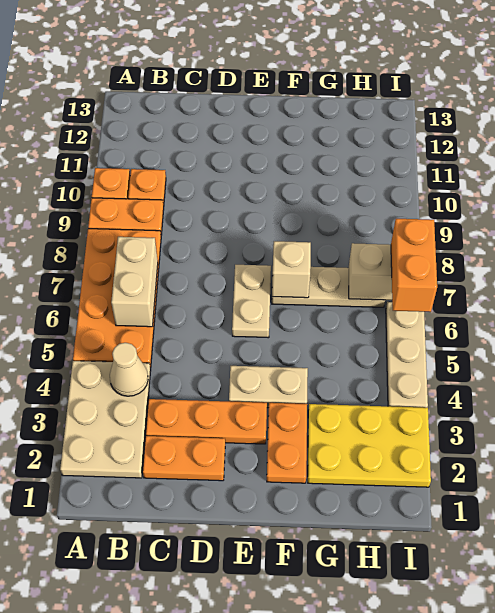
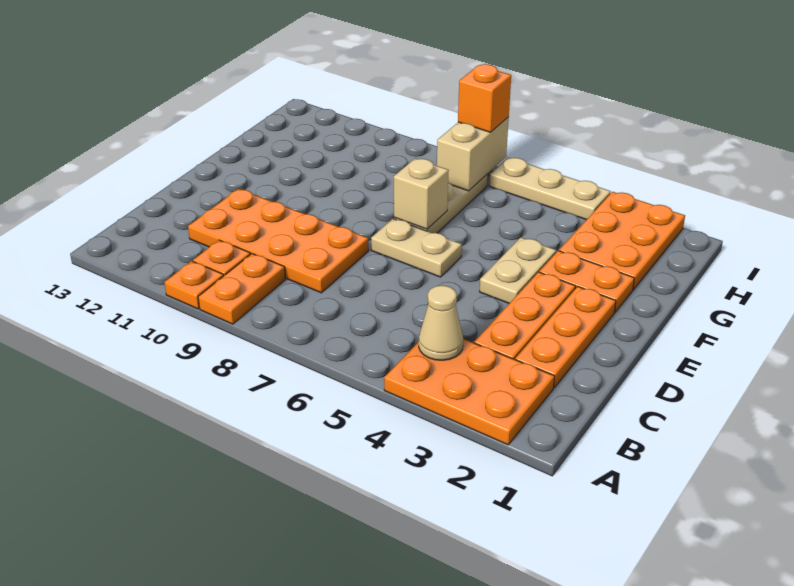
tan plate A2:B4 level 1 -> orange plate A2:B4 level 1
orange plate A5:B8 level 1 -> orange plate C8:D11 level 1
tan brick B6:B7 level 2 -> none
orange plate C2:D2 level 1 -> orange plate C2:E2 level 1
yellow plate G2:I3 level 1 -> orange plate G2:I3 level 1
orange brick I6:I7 level 3 -> orange brick I7 level 3

